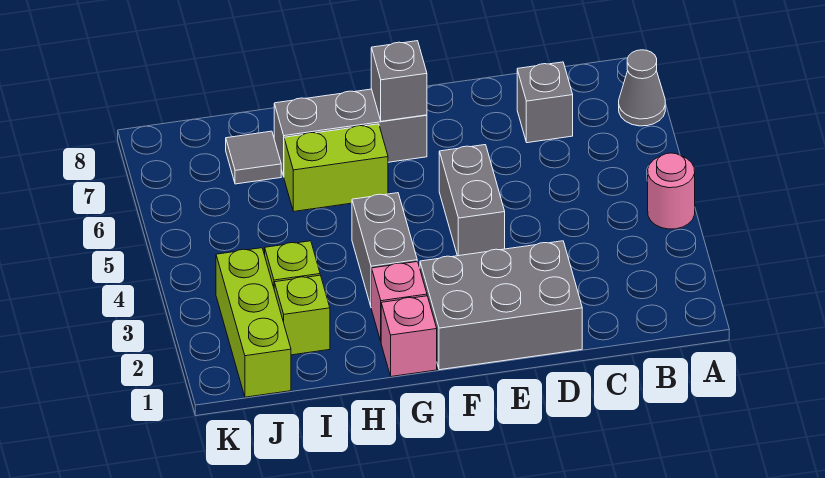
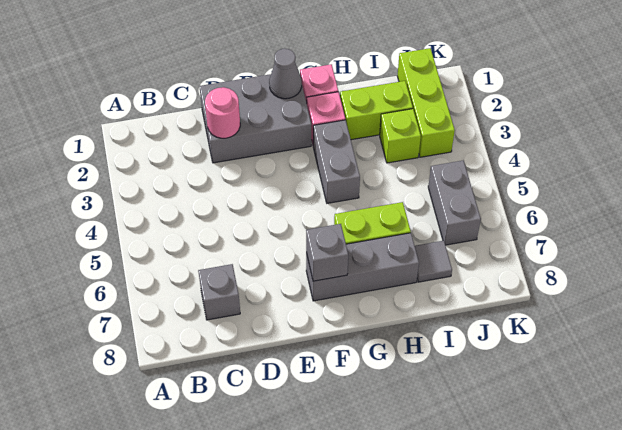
pink round brick A4 level 1 -> pink round brick D2 level 2
grey cone A7 level 1 -> grey cone F1 level 2
grey brick E4:E5 level 1 -> grey brick J5:J6 level 1
lime brick I2 level 1 -> lime brick H2:I2 level 1

